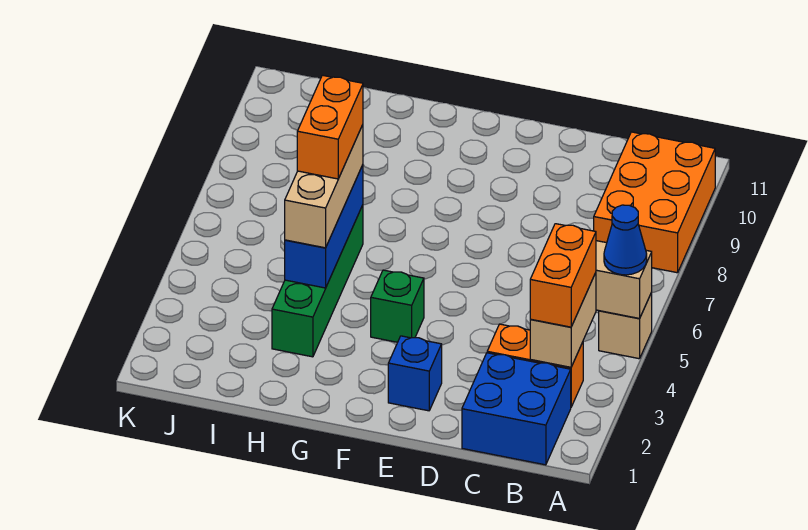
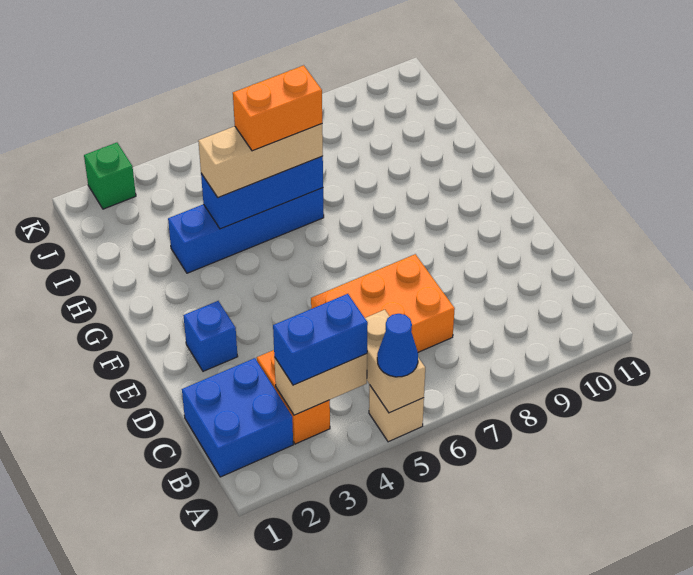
orange brick A8:B10 level 1 -> orange brick C5:D7 level 1
orange brick B3:B4 level 3 -> blue brick B3:B4 level 3
green brick F4 level 1 -> green brick K2 level 1
green brick H3:H6 level 1 -> blue brick H3:H6 level 1

